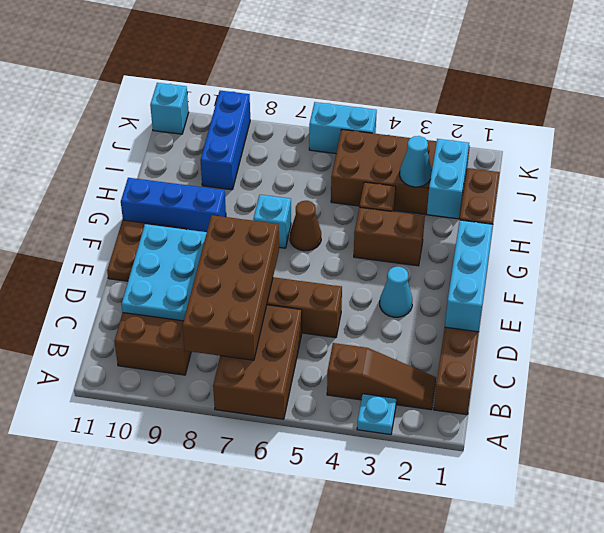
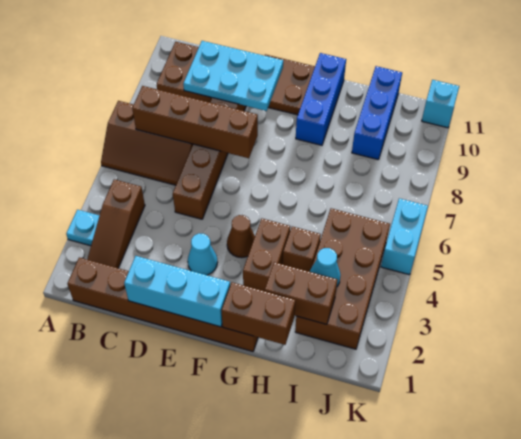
brown brick A6:C7 level 1 -> brown slope A6:C7 level 1 top 7
brown brick B7:E8 level 2 -> brown brick B7:E7 level 2
brown cone G6 level 1 -> brown cone F4 level 1
cyan brick G7 level 1 -> none
cyan brick H2:I2 level 2 -> brown brick H2:I2 level 2
blue brick I9:K9 level 1 -> blue brick I9:I11 level 1

